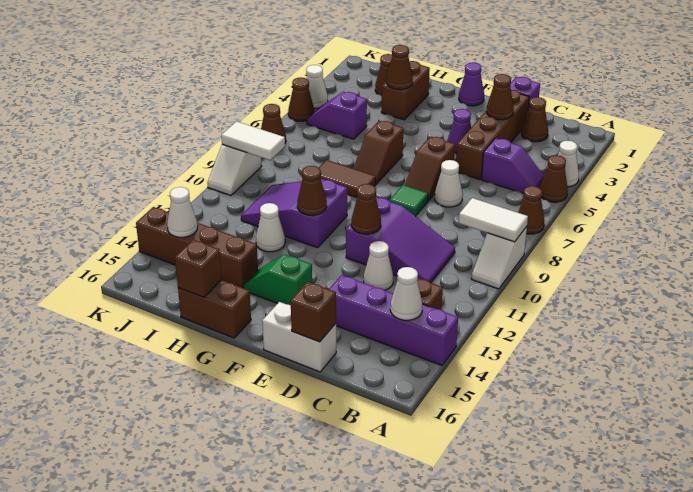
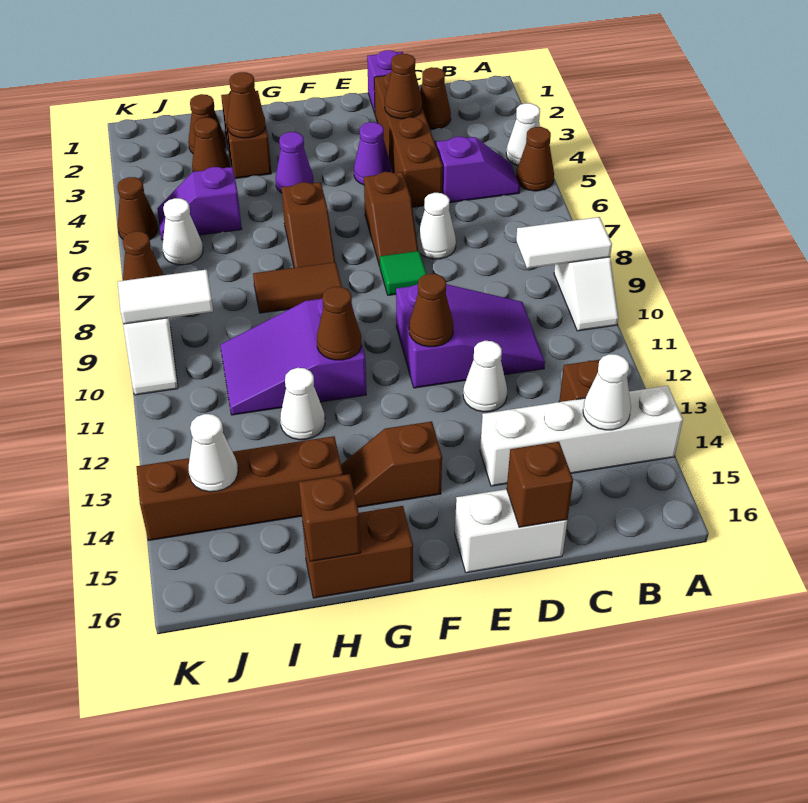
brown cone A7 level 1 -> brown cone I3 level 1
purple brick A14:D14 level 1 -> white brick A14:D14 level 1
purple cone F1 level 1 -> purple cone G4 level 1
green slope F14:G14 level 1 top F -> brown slope F14:G14 level 1 top F
white cone K4 level 1 -> white cone J6 level 1

